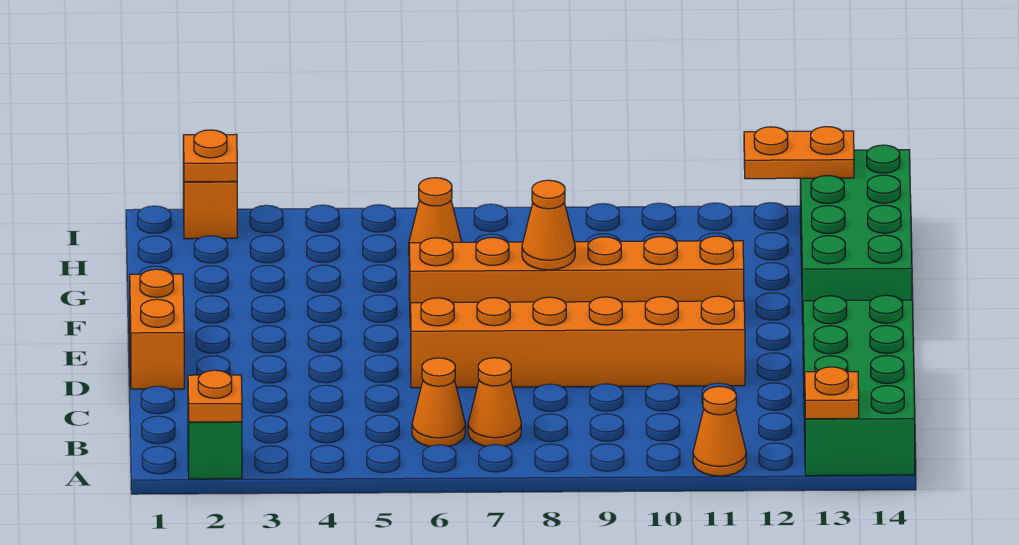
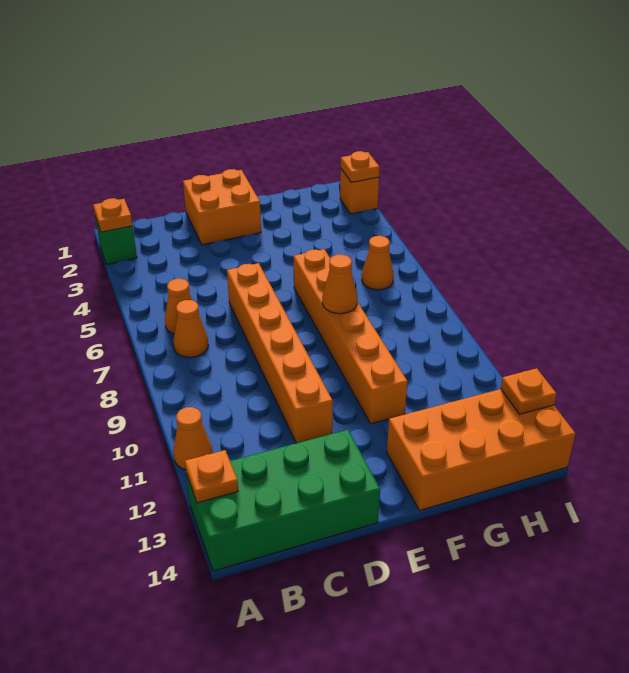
orange brick D1:E1 level 1 -> orange brick D1:E2 level 1
green brick F13:I14 level 1 -> orange brick F13:I14 level 1
orange plate I12:I13 level 2 -> orange plate I13 level 2

